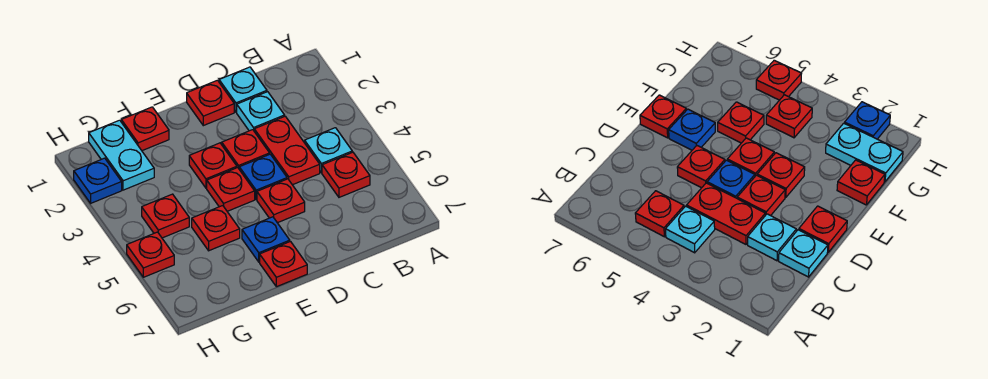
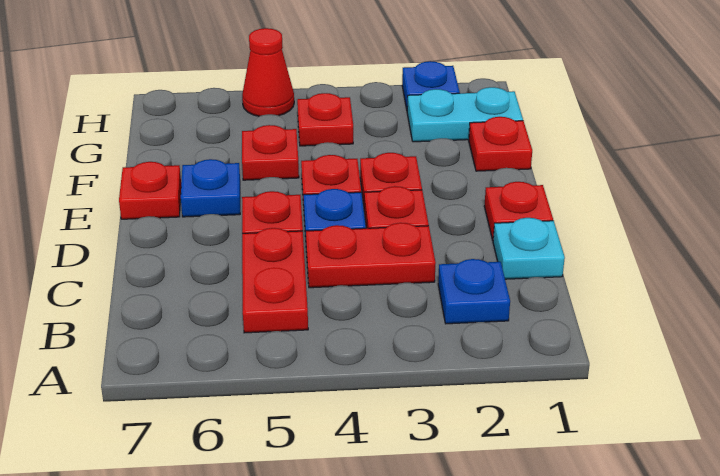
none -> blue plate B2 level 1
cyan plate B4 level 1 -> none
red plate B5 level 1 -> red plate B5:C5 level 1
cyan plate C2 level 1 -> none
red plate H5 level 1 -> red cone H5 level 1

